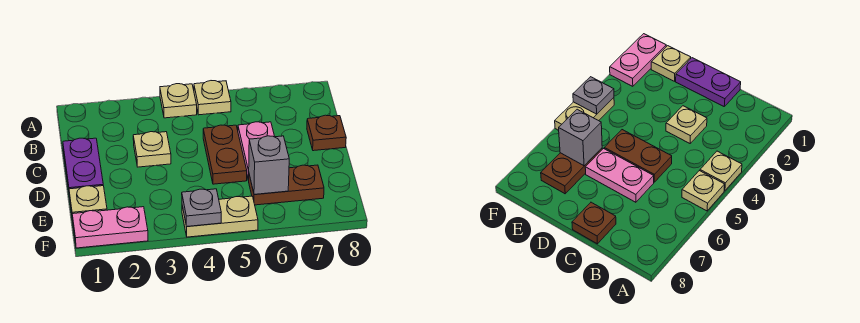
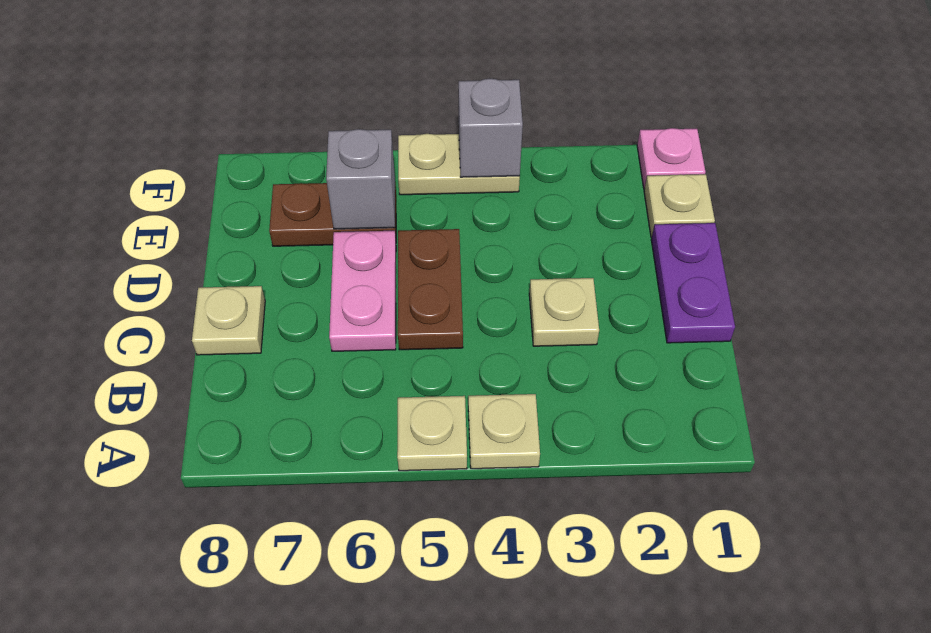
brown plate C8 level 1 -> tan plate C8 level 1
pink plate F1:F2 level 1 -> pink plate F1 level 1
grey plate F4 level 2 -> grey brick F4 level 2

